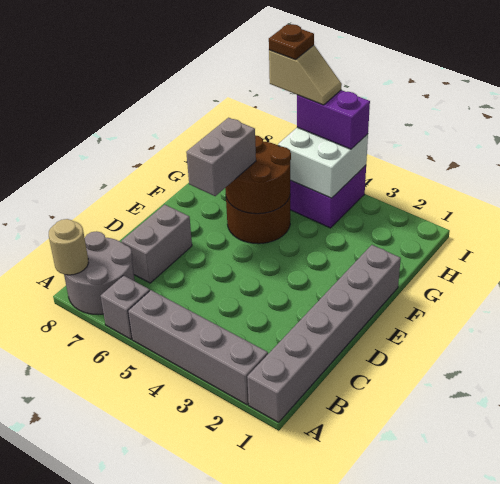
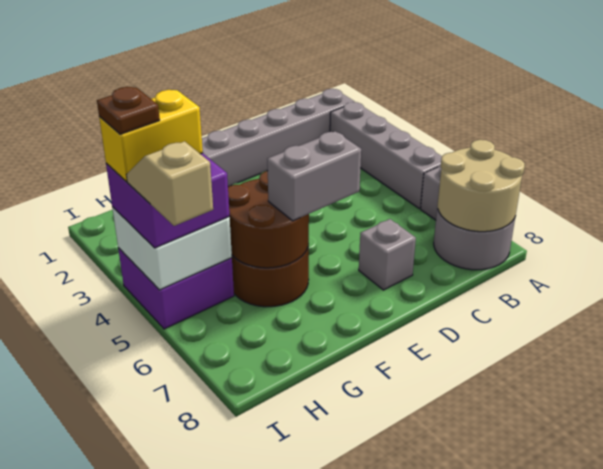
tan round brick A8 level 2 -> tan round brick A7:B8 level 2
grey brick C7:D7 level 1 -> grey brick D7 level 1
none -> yellow brick H4:I4 level 4
purple brick I4:I5 level 3 -> purple brick H4:I5 level 3
brown plate I6 level 5 -> brown plate I4 level 5

